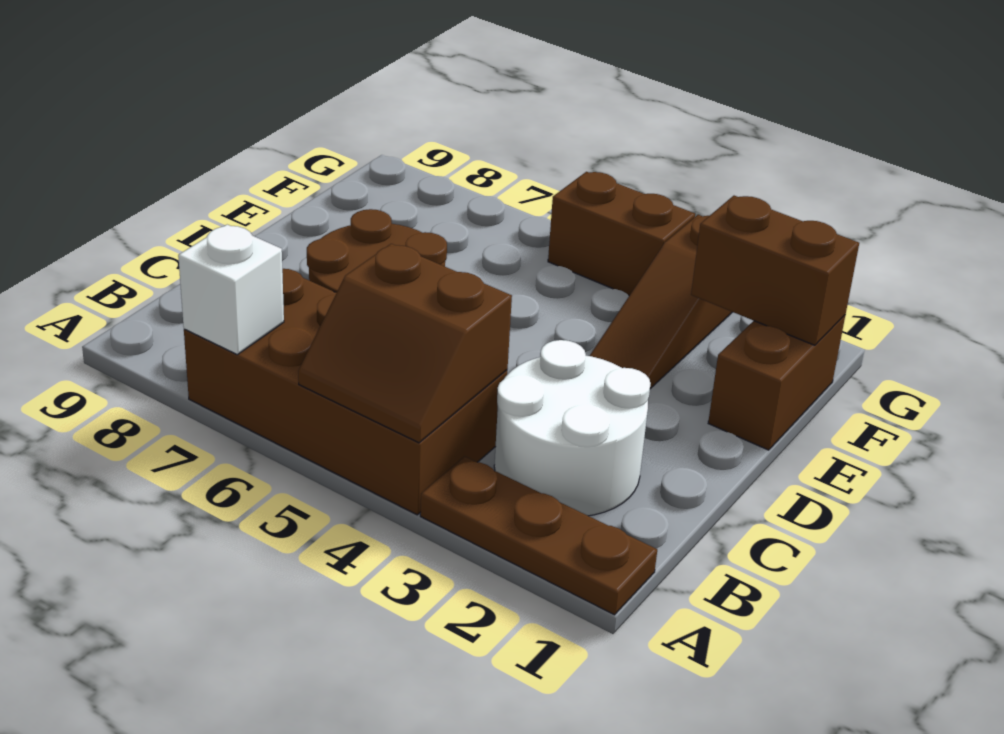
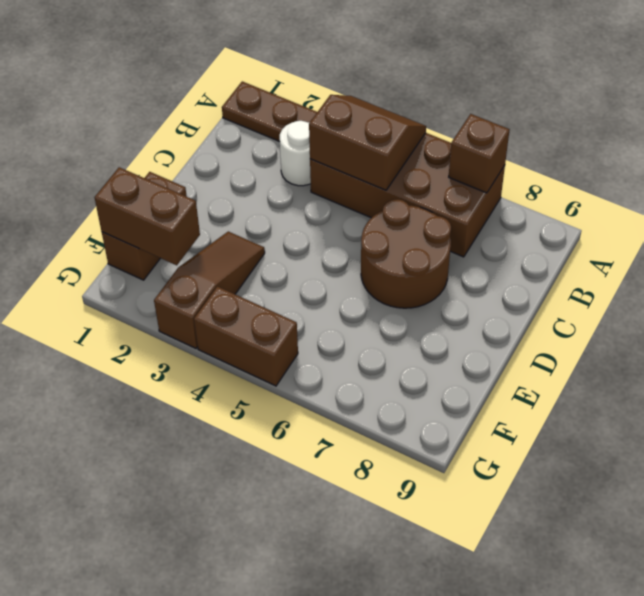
white brick A7 level 2 -> brown brick A7 level 2
white round brick B2:C3 level 1 -> white round brick B3 level 1

